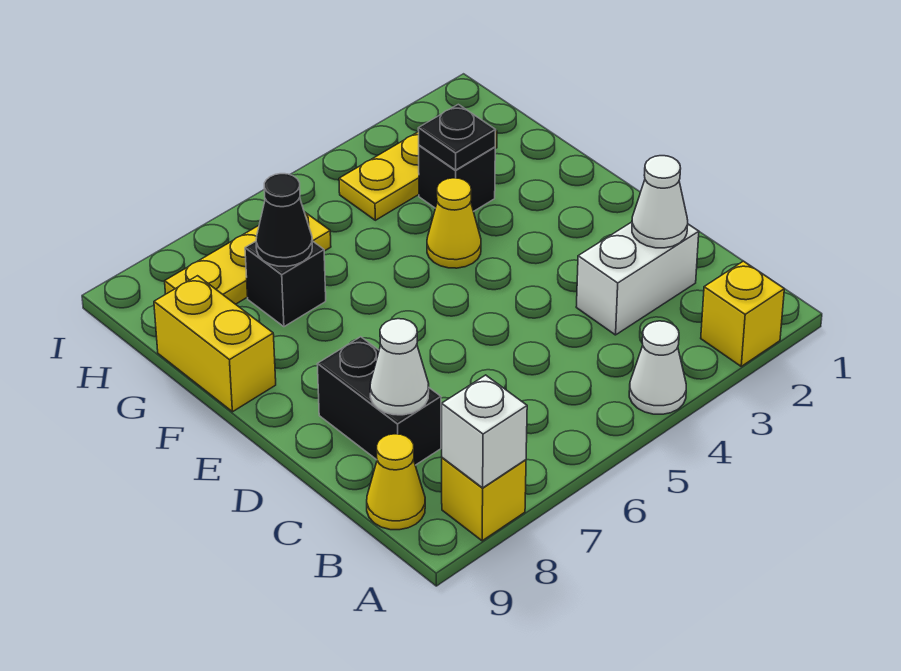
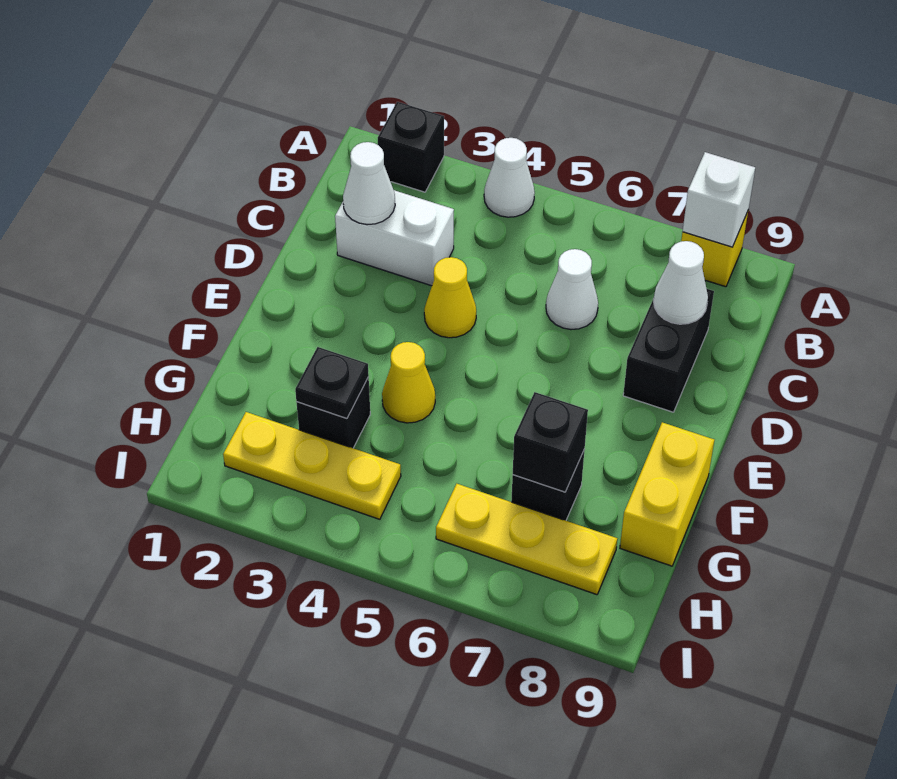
yellow brick A2 level 1 -> black brick A2 level 1
yellow cone B9 level 1 -> yellow cone D4 level 1
none -> white cone C6 level 1
black cone G7 level 2 -> black brick G7 level 2

